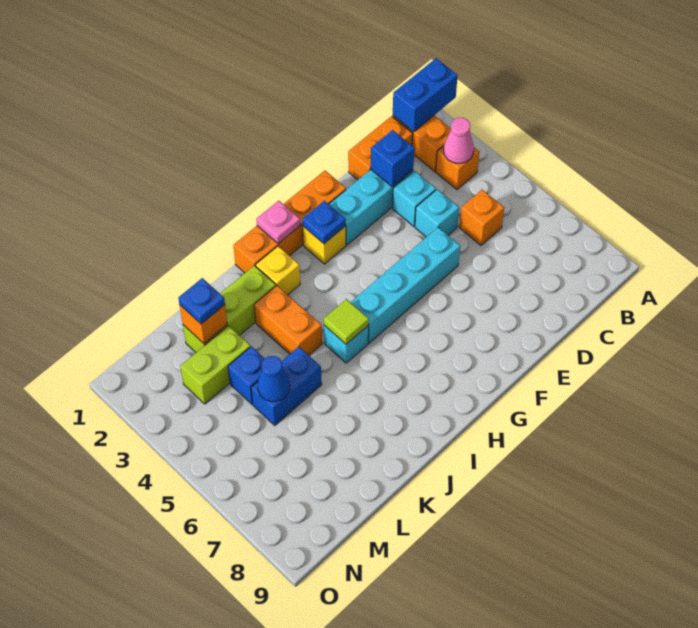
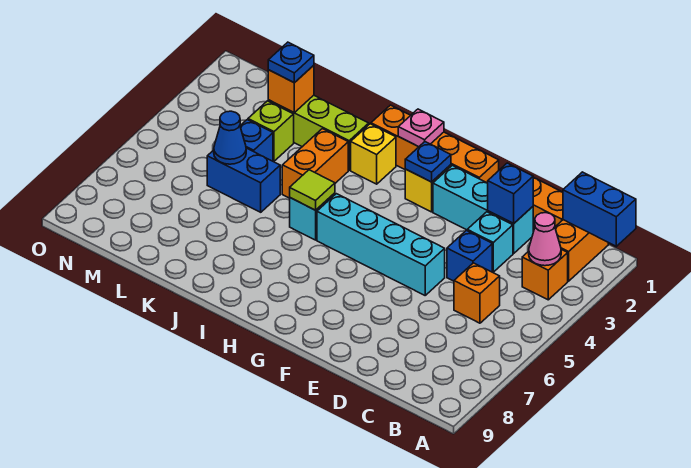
cyan brick D4 level 1 -> blue brick D4 level 1
lime brick L3:M3 level 1 -> lime brick L3 level 1

